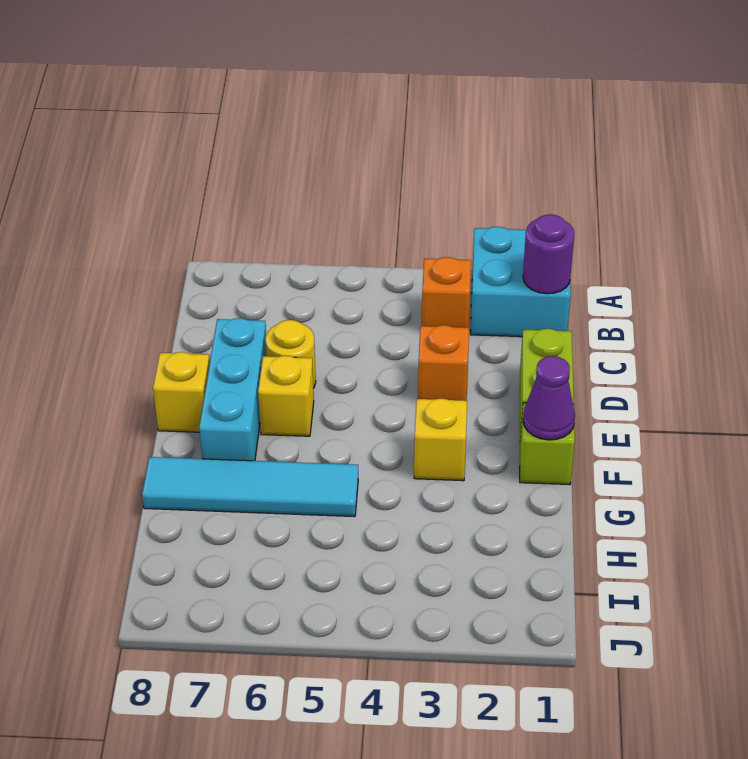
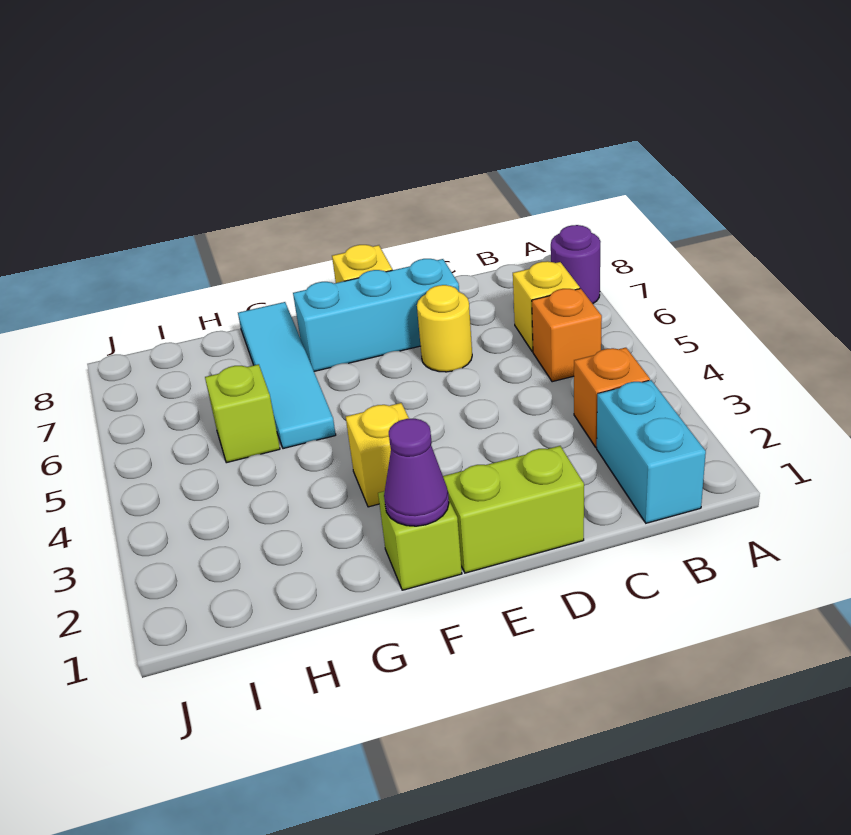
cyan brick A1:B2 level 1 -> cyan brick B1:B2 level 1
purple round brick B1 level 2 -> purple round brick A7 level 1
orange brick D3 level 1 -> orange brick B5 level 1
yellow brick E6 level 1 -> yellow brick B6 level 1
none -> lime brick H5 level 1

